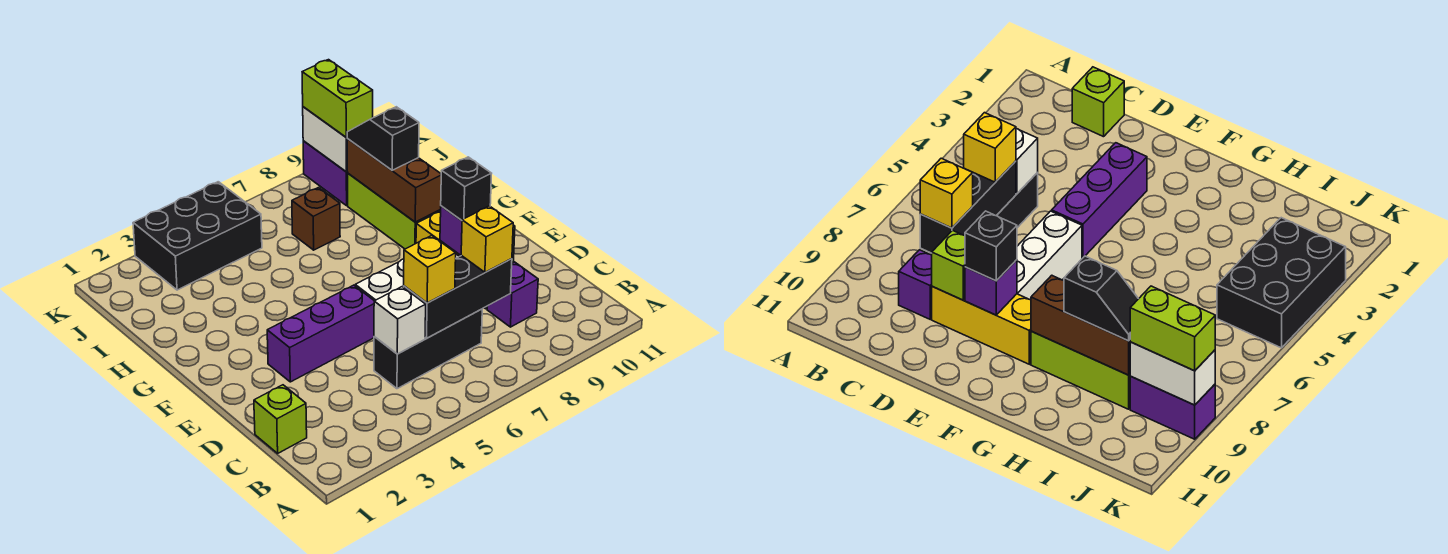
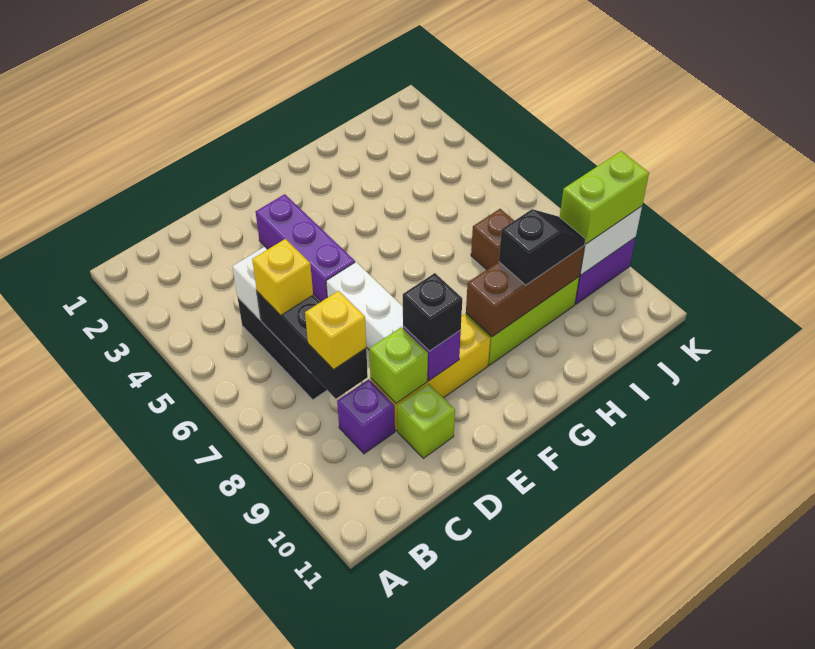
lime brick C1 level 1 -> lime brick D10 level 1
black brick J3:K5 level 1 -> none

